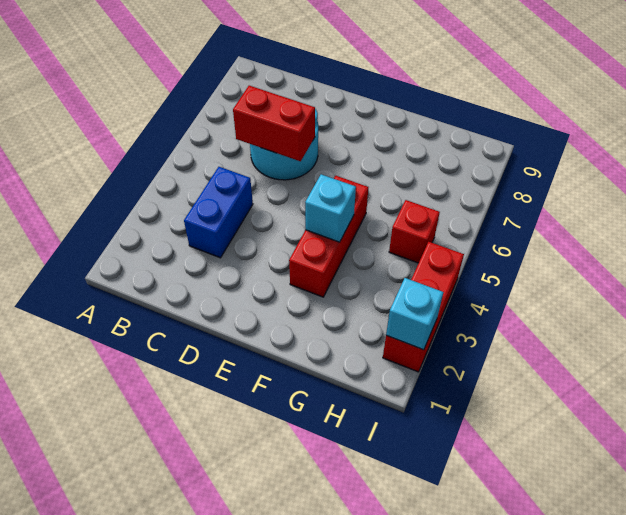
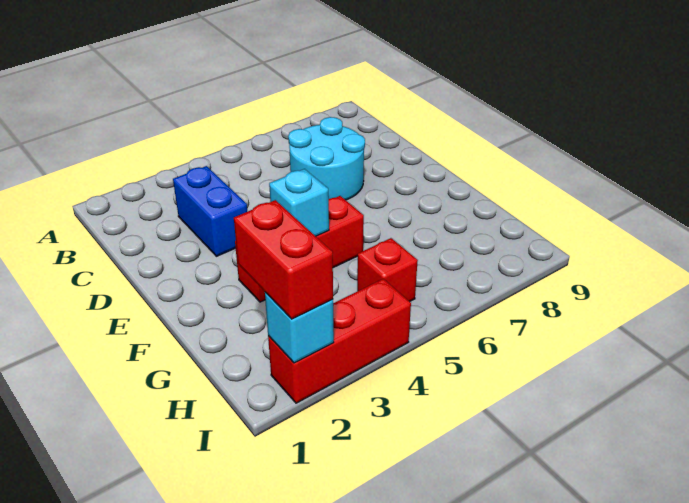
blue brick C3:C4 level 1 -> blue brick C3:D3 level 1
red brick C6:D6 level 2 -> red brick H2:I2 level 3

